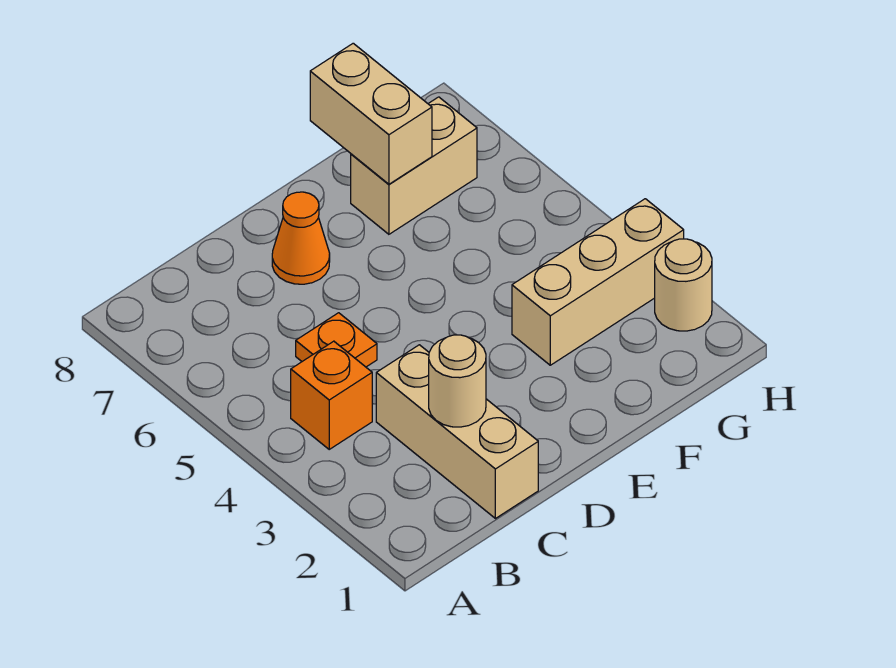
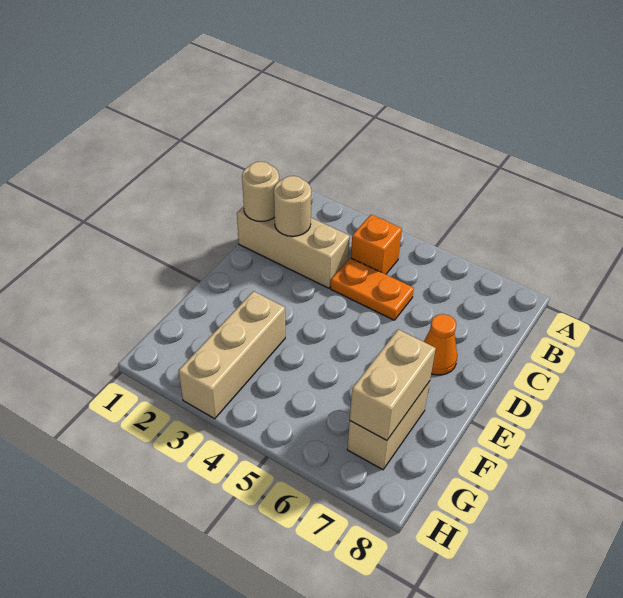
orange plate C5 level 1 -> orange plate C4:C5 level 1
tan brick F7:F8 level 2 -> tan brick F7:G7 level 2
tan round brick H2 level 1 -> tan round brick C1 level 2

